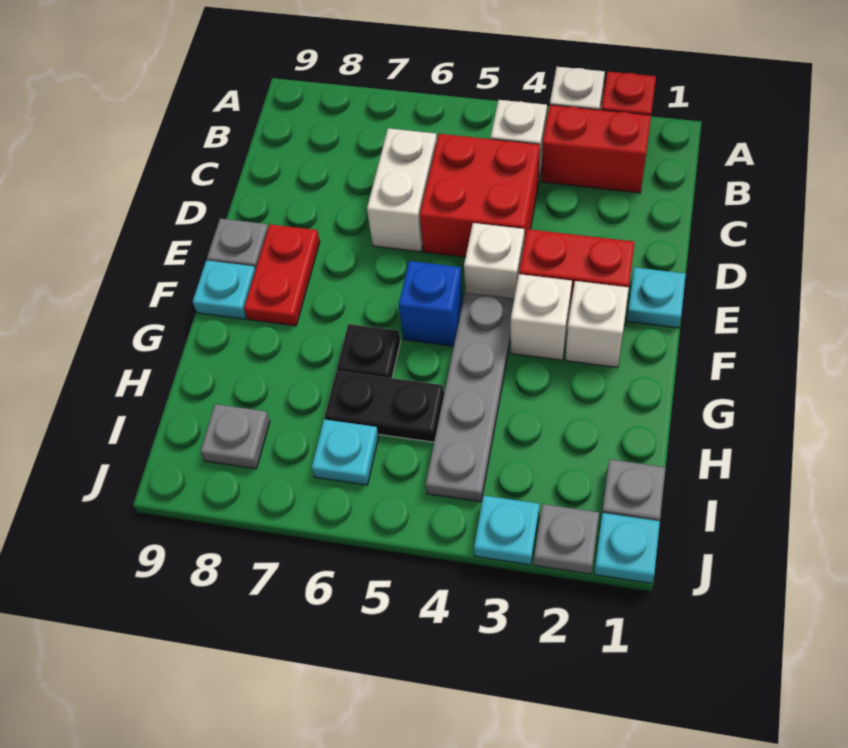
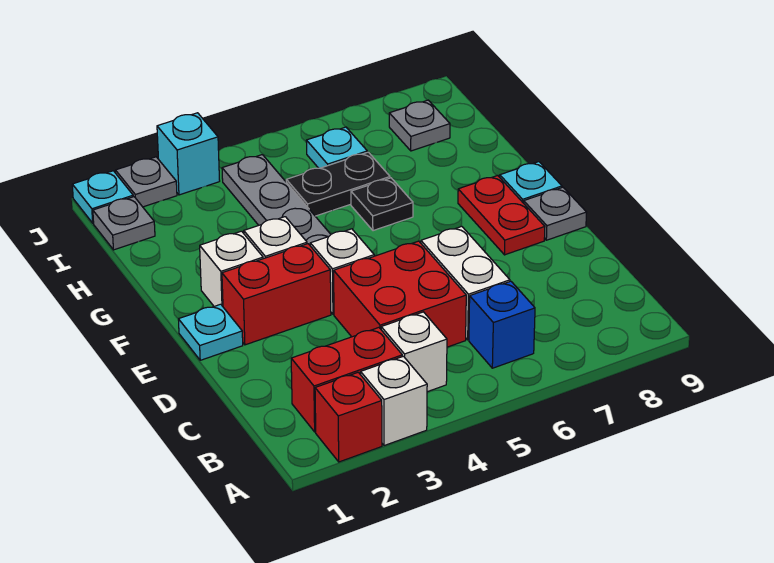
blue brick F5 level 1 -> blue brick B6 level 1
cyan plate J3 level 1 -> cyan brick J3 level 1

